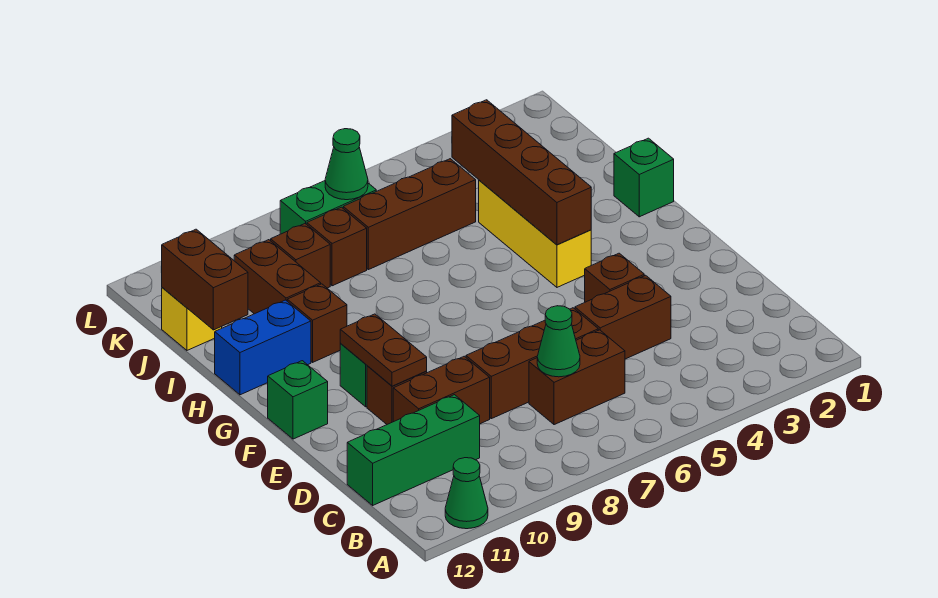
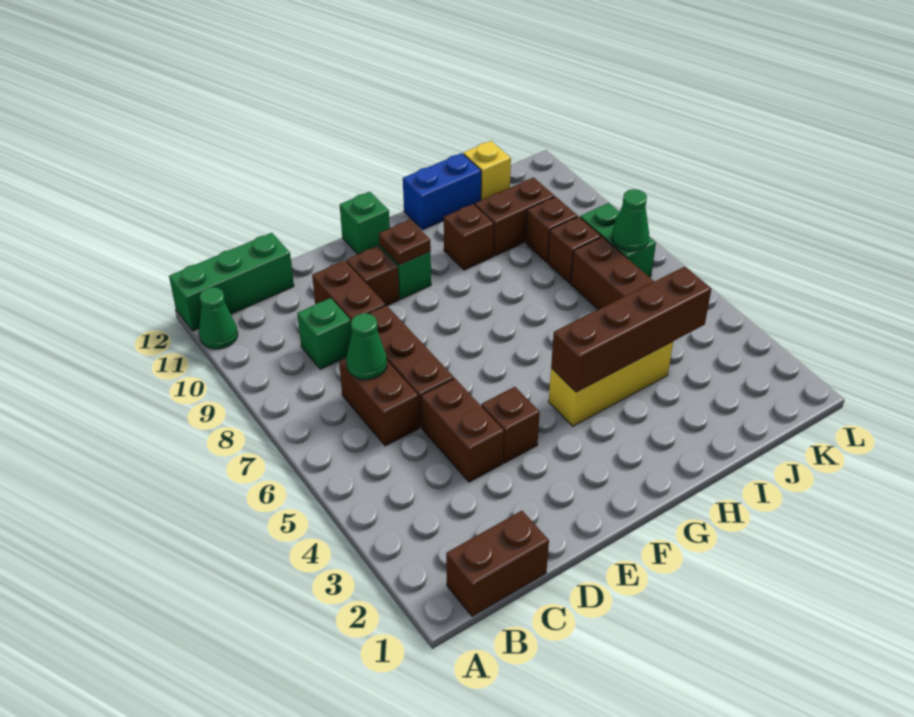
green brick C10:C12 level 1 -> green brick A12:C12 level 1
brown plate E10:F10 level 2 -> brown plate F10 level 2
green brick H1 level 1 -> green brick C9 level 1
blue brick H11:H12 level 1 -> blue brick H12:I12 level 1
brown brick I12:J12 level 2 -> brown brick B1:C1 level 1

